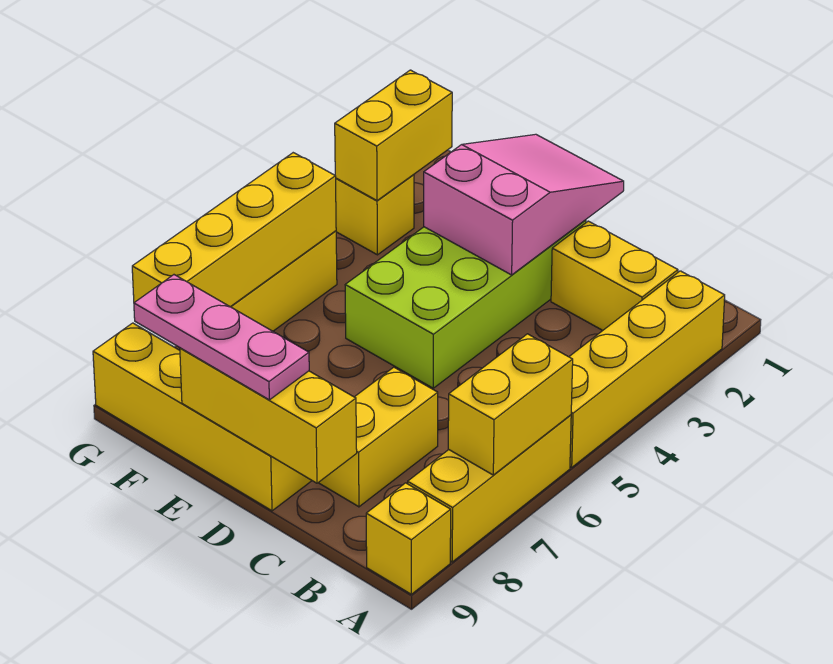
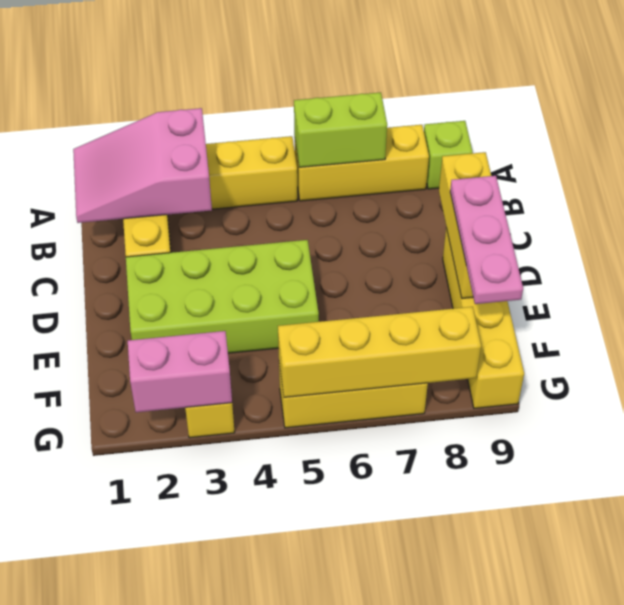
yellow brick A6:A7 level 2 -> lime brick A6:A7 level 2
yellow brick A9 level 1 -> lime brick A9 level 1
yellow brick C7:C8 level 1 -> none
pink slope D1:E3 level 2 top 3 -> pink slope A1:B3 level 2 top 3
yellow brick G2:G3 level 2 -> pink brick G2:G3 level 2

